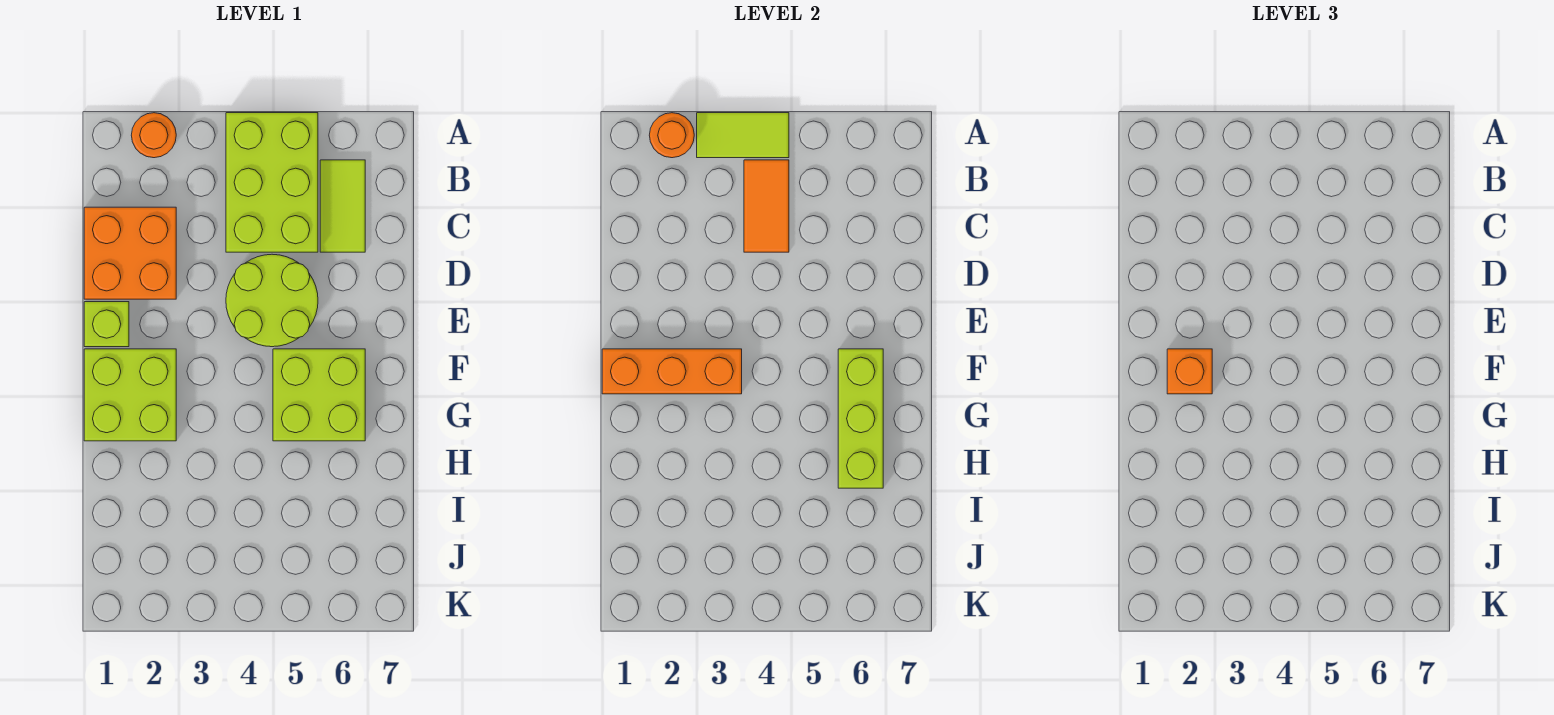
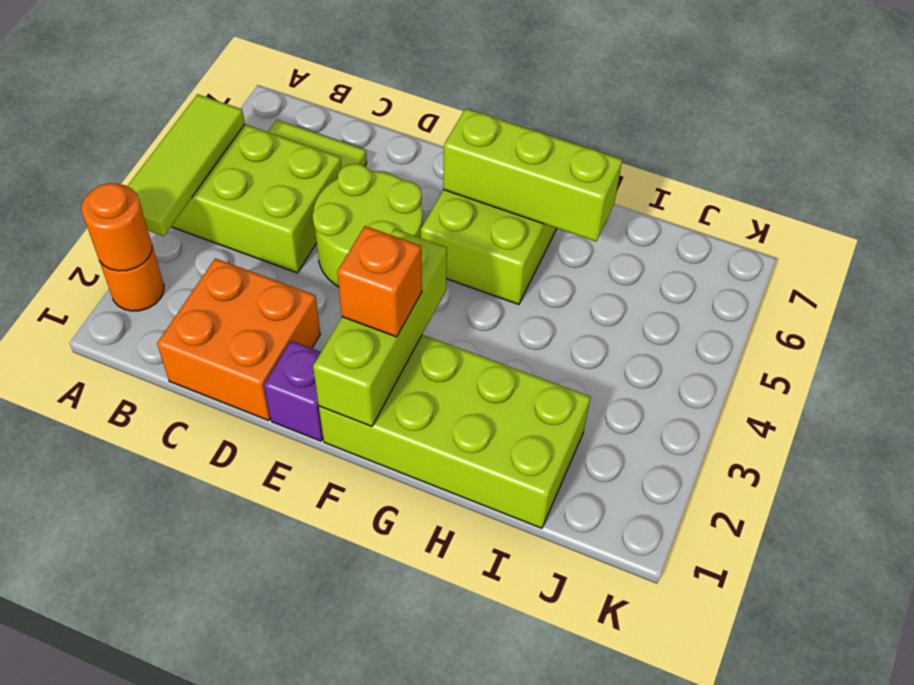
lime tile A3:A4 level 2 -> lime tile A3:A5 level 2
orange tile B4:C4 level 2 -> none
lime brick E1 level 1 -> purple brick E1 level 1
lime brick F1:G2 level 1 -> lime brick F1:I2 level 1
orange brick F1:F3 level 2 -> lime brick F1:F3 level 2

